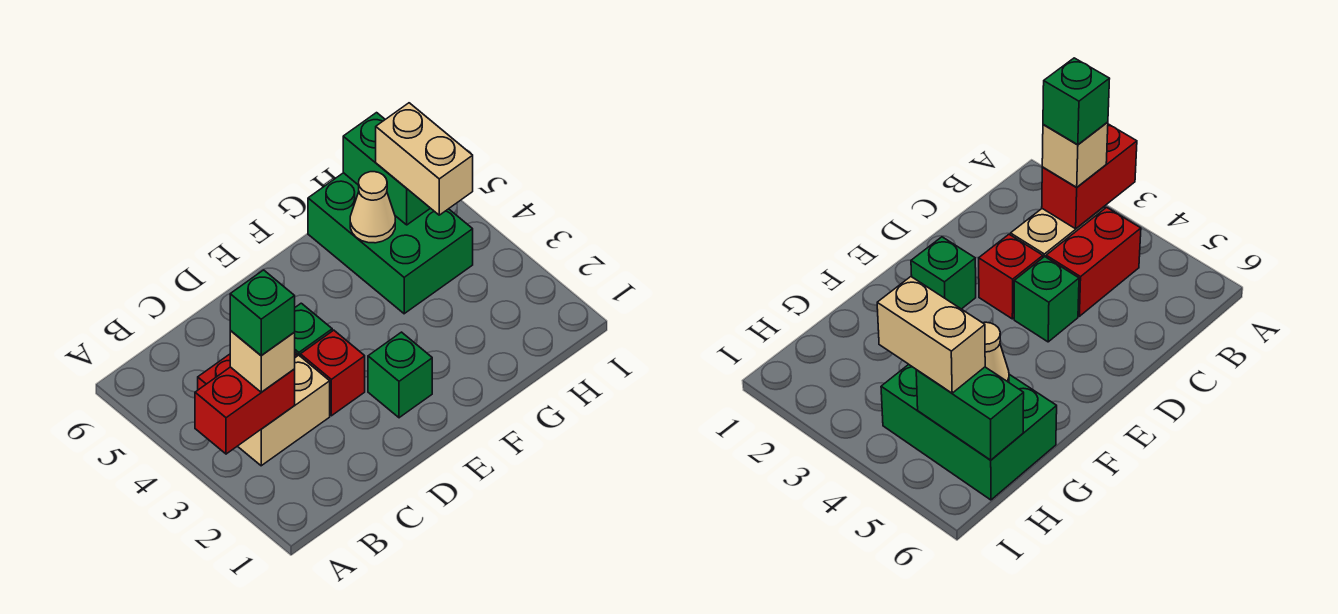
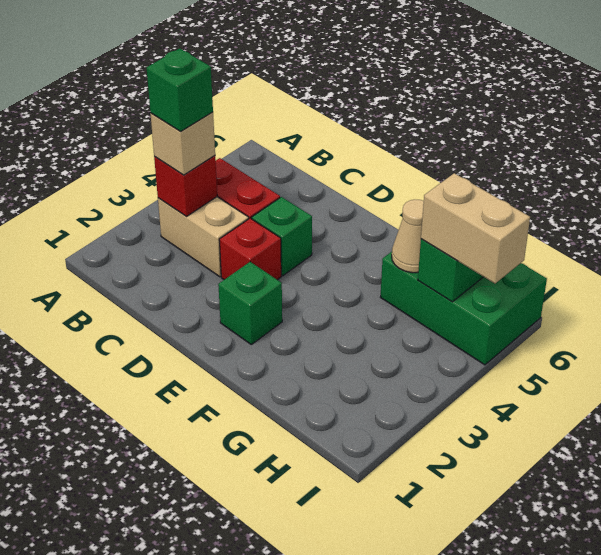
red brick A3:B3 level 2 -> red brick B3 level 2
green brick G4:H6 level 1 -> green brick G5:I6 level 1
tan brick H4:H5 level 3 -> tan brick H5:I5 level 3

